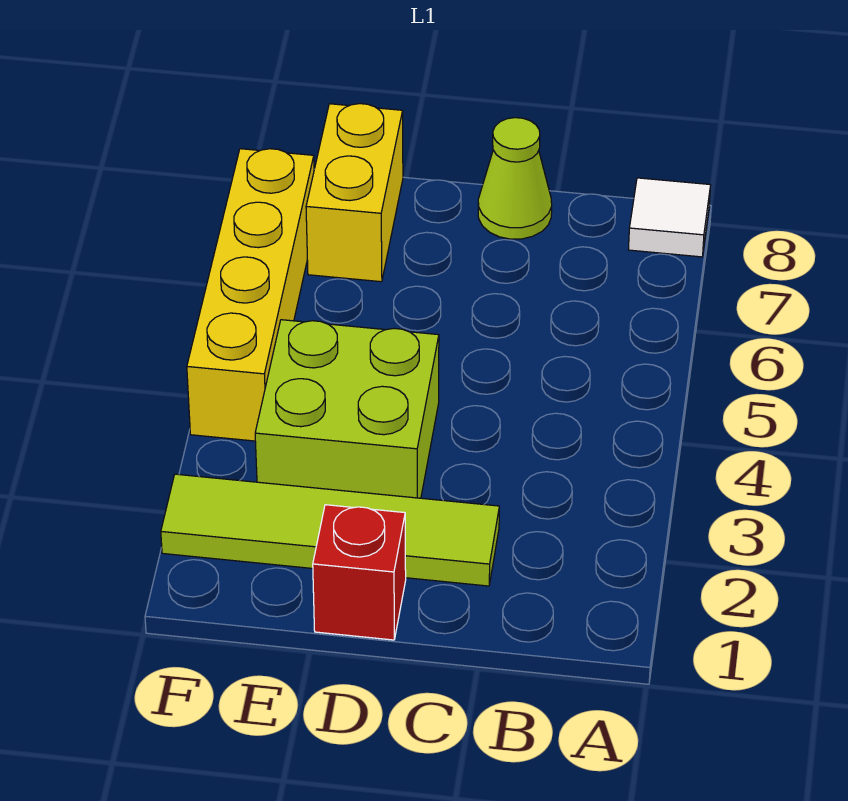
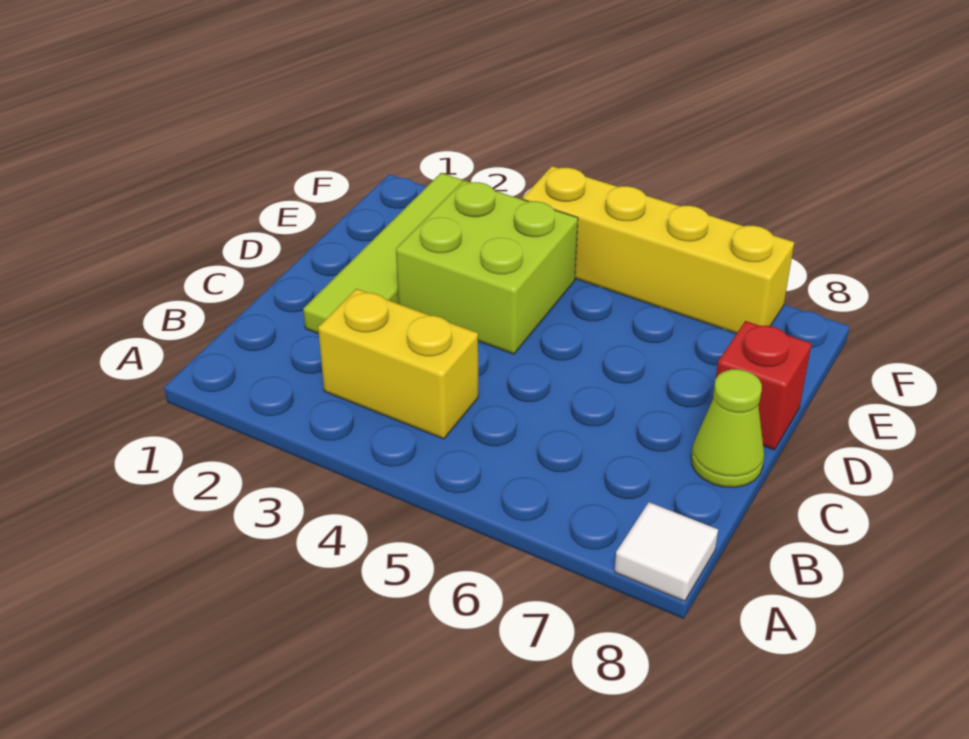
red brick D1 level 1 -> red brick D8 level 1
yellow brick E7:E8 level 1 -> yellow brick B3:B4 level 1

